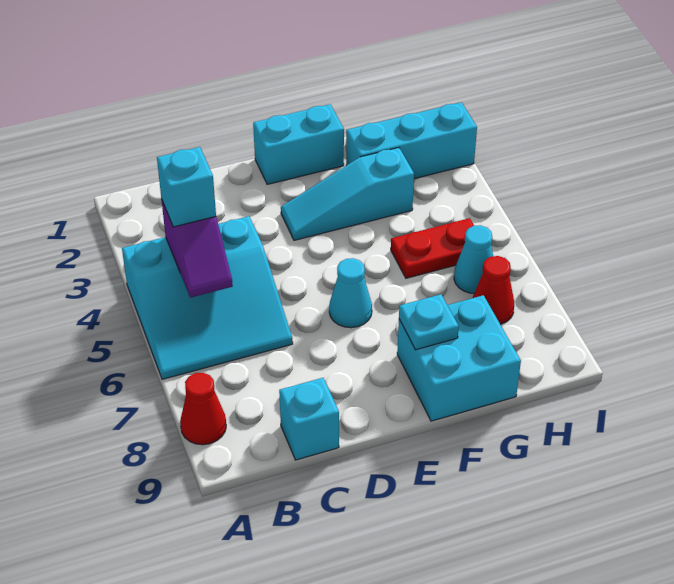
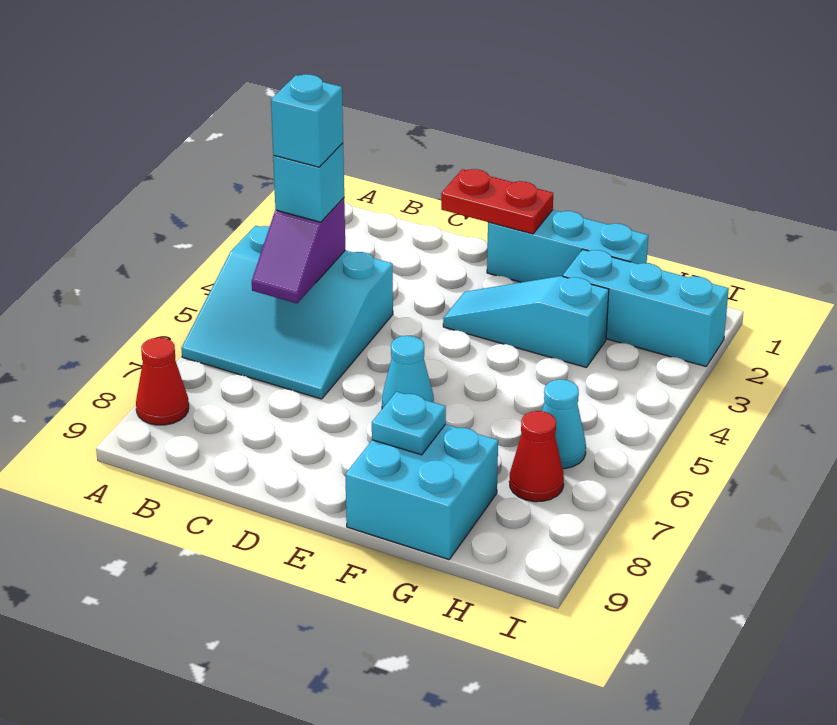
cyan brick C9 level 1 -> cyan brick B4 level 4
cyan brick E1:F1 level 1 -> cyan brick E1:G1 level 1
red plate G5:H5 level 1 -> red plate D1:E1 level 2

